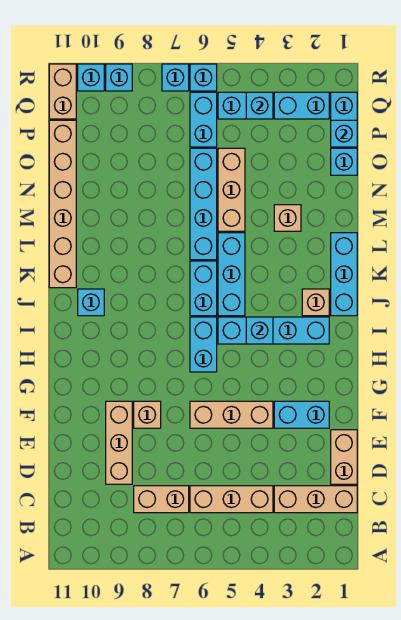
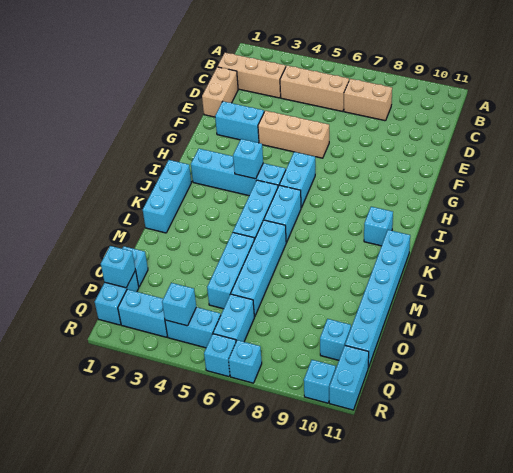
tan brick D9:F9 level 1 -> none
tan brick F8 level 1 -> none
tan brick J2 level 1 -> none
tan brick K11:P11 level 1 -> cyan brick K11:P11 level 1
tan brick M3 level 1 -> none
tan brick M5:O5 level 1 -> cyan brick M5:O5 level 1
tan brick Q11:R11 level 1 -> cyan brick Q11:R11 level 1
cyan brick R9 level 1 -> cyan brick P10 level 1

